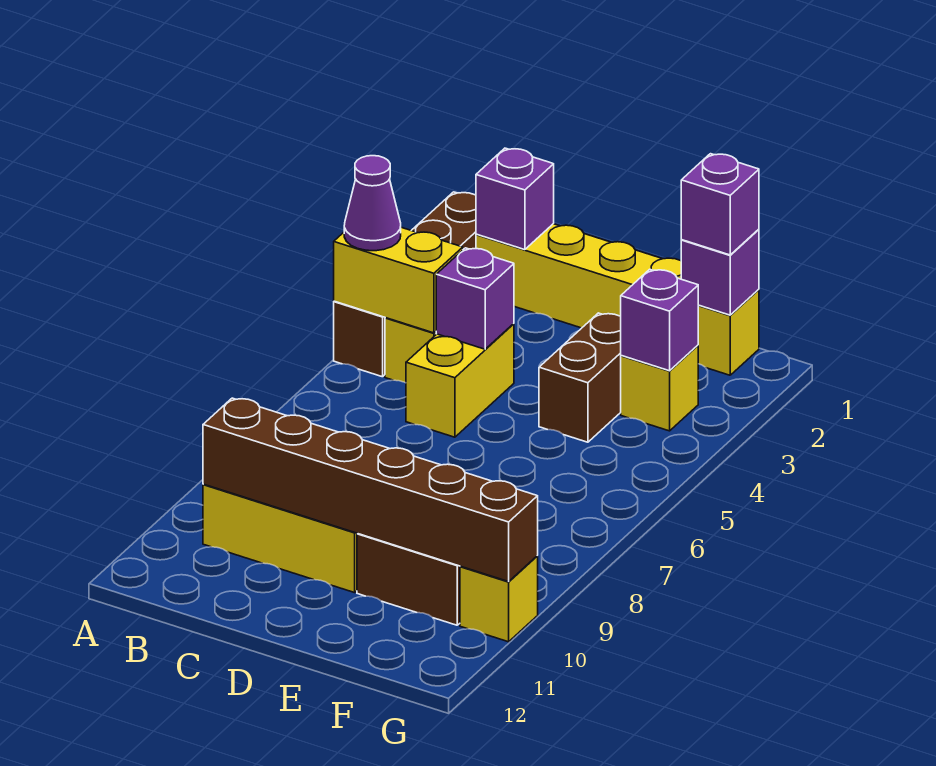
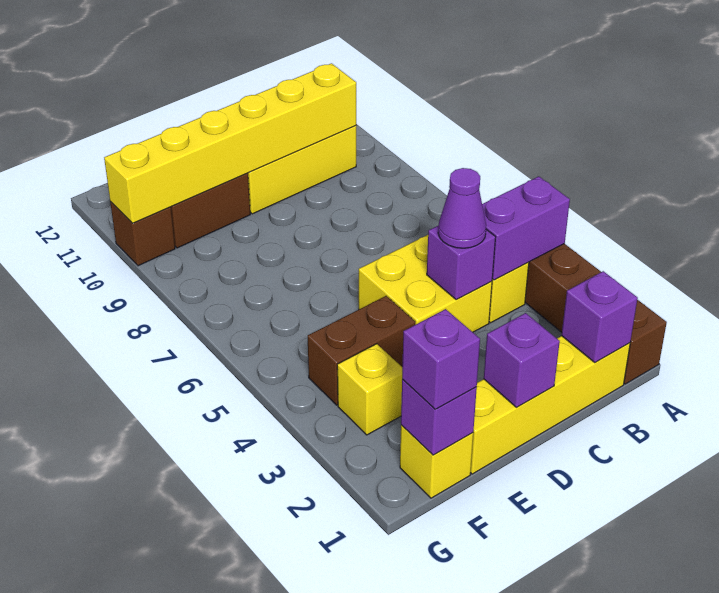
yellow brick A4:B4 level 2 -> purple brick A4:B4 level 2
purple cone A4 level 3 -> purple cone C4 level 3
brown brick B10:G10 level 2 -> yellow brick B10:G10 level 2
yellow brick C4:C5 level 1 -> yellow brick C4:D5 level 1
brown brick E3:E4 level 1 -> brown brick E4:F4 level 1
purple brick F3 level 2 -> purple brick D1 level 2
yellow brick G10 level 1 -> brown brick G10 level 1

